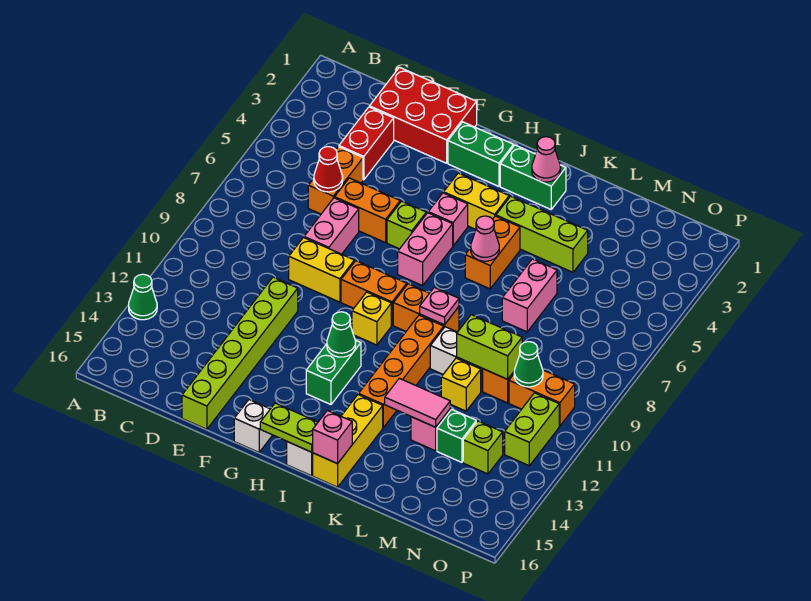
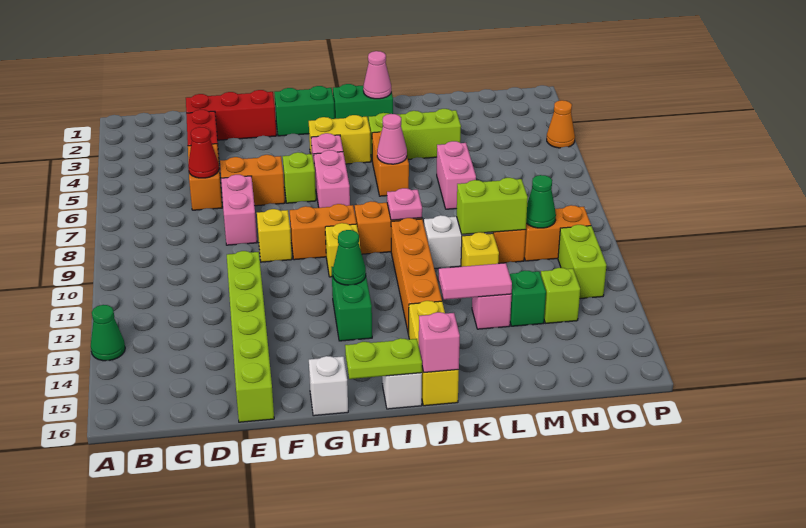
red brick D1:F2 level 1 -> red brick D2:F2 level 1
yellow brick E9:F9 level 1 -> yellow brick F9 level 1
none -> orange cone P4 level 1

